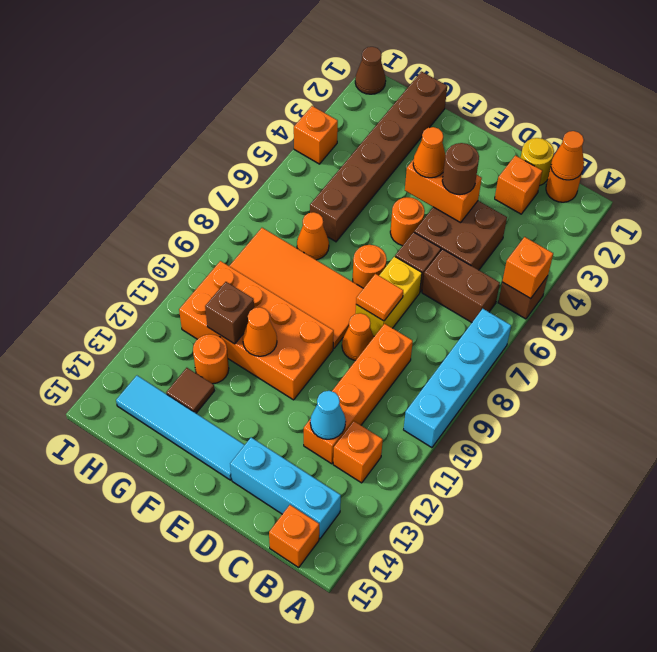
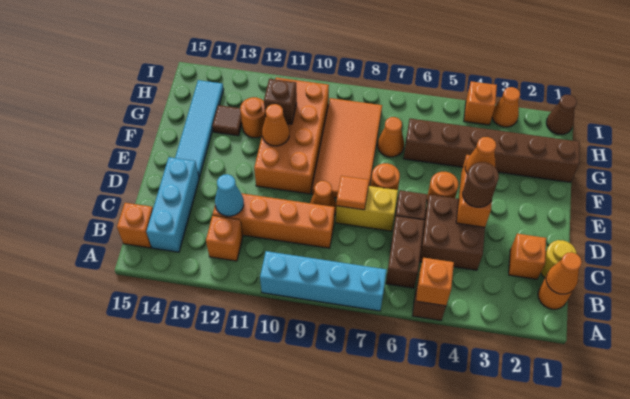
none -> orange cone I3 level 1

